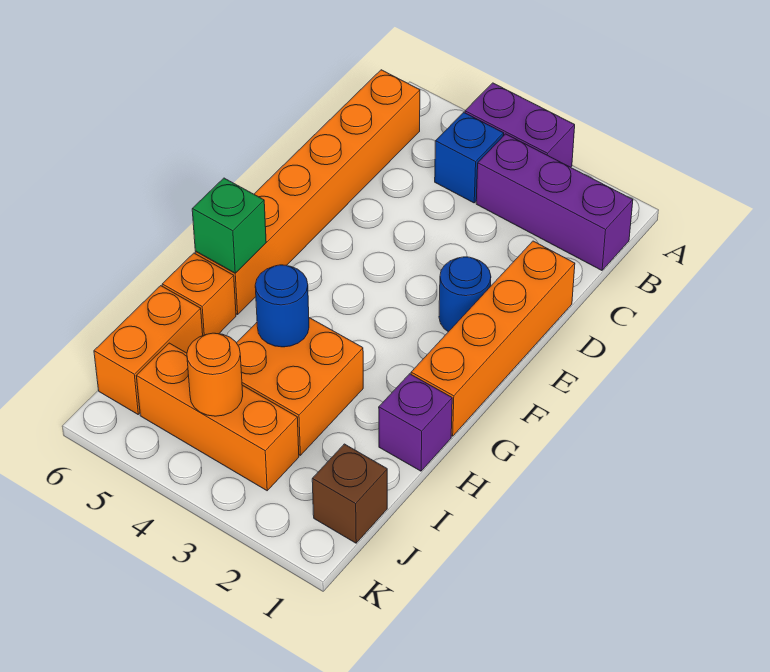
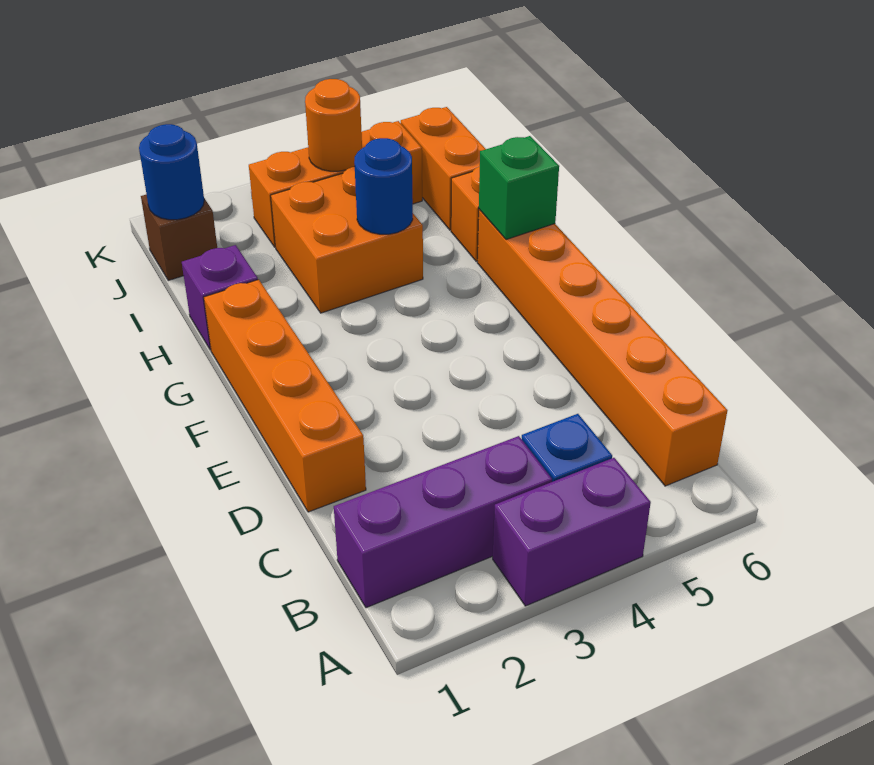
blue round brick E2 level 1 -> blue round brick J1 level 2

